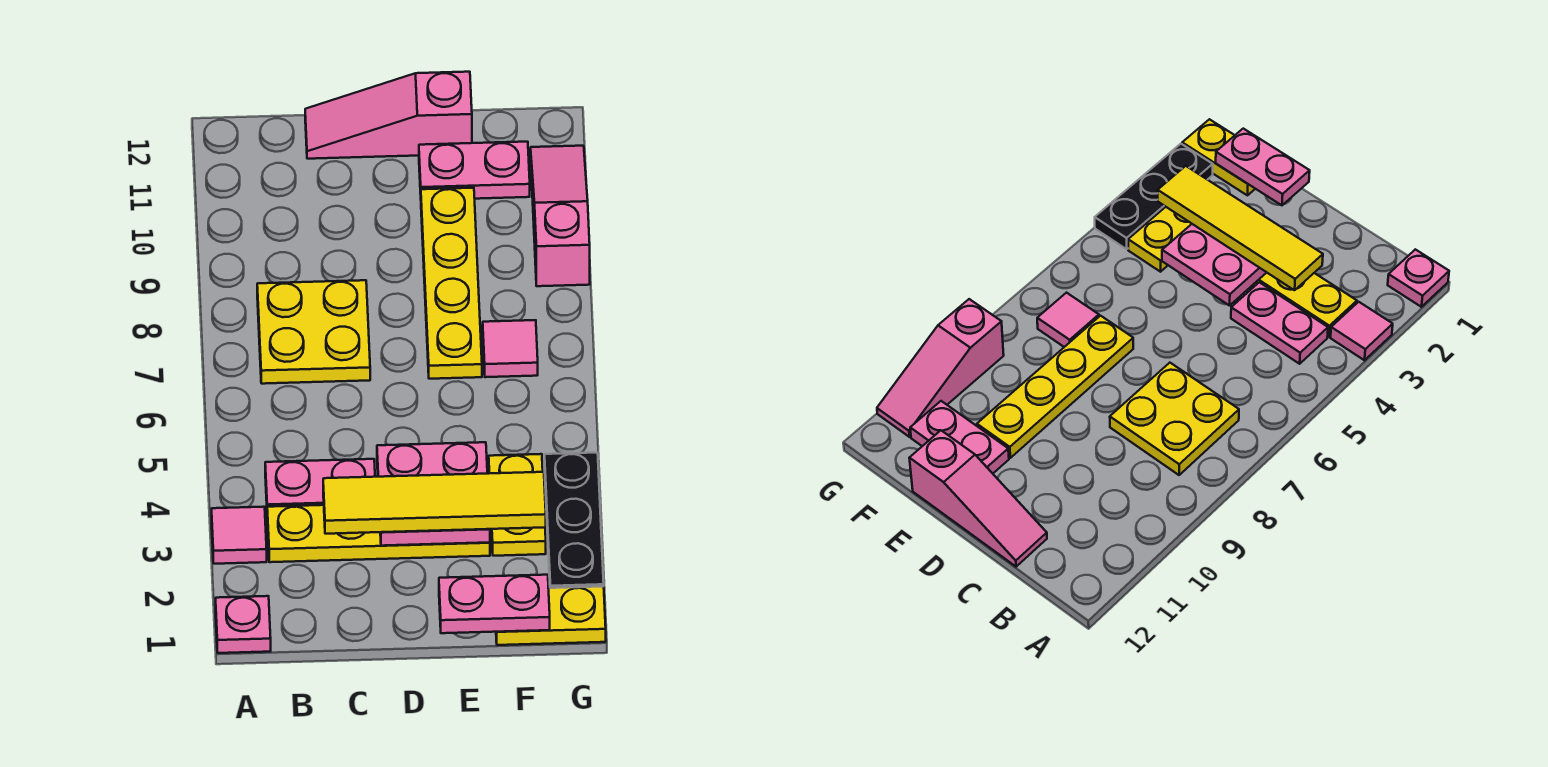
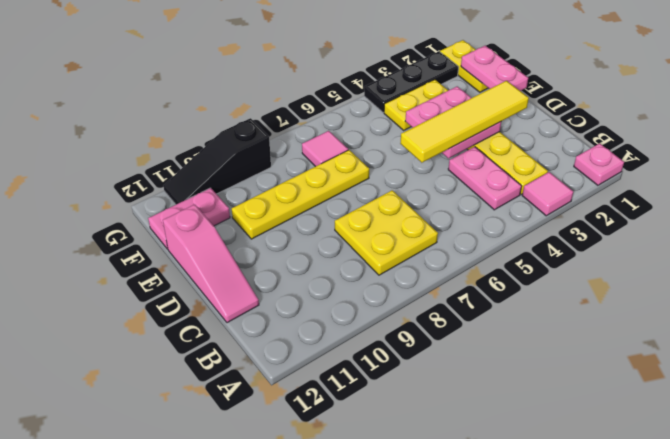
yellow tile C3:F3 level 3 -> yellow tile D2:D5 level 3
pink plate E11:F11 level 1 -> pink plate F11:F12 level 1
pink slope G9:G11 level 1 top 9 -> black slope G9:G11 level 1 top 9

